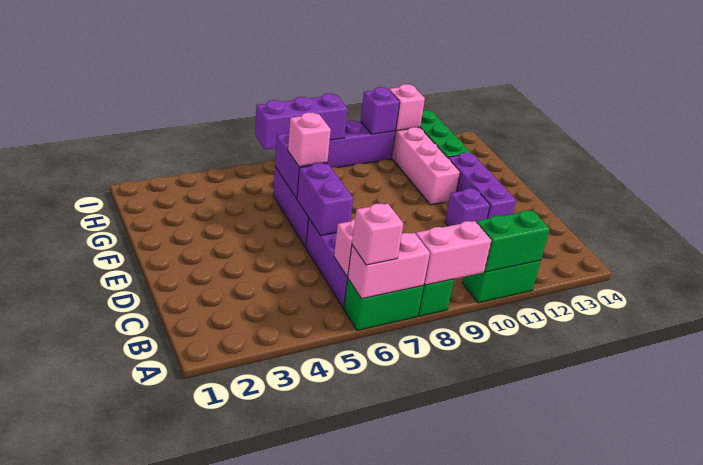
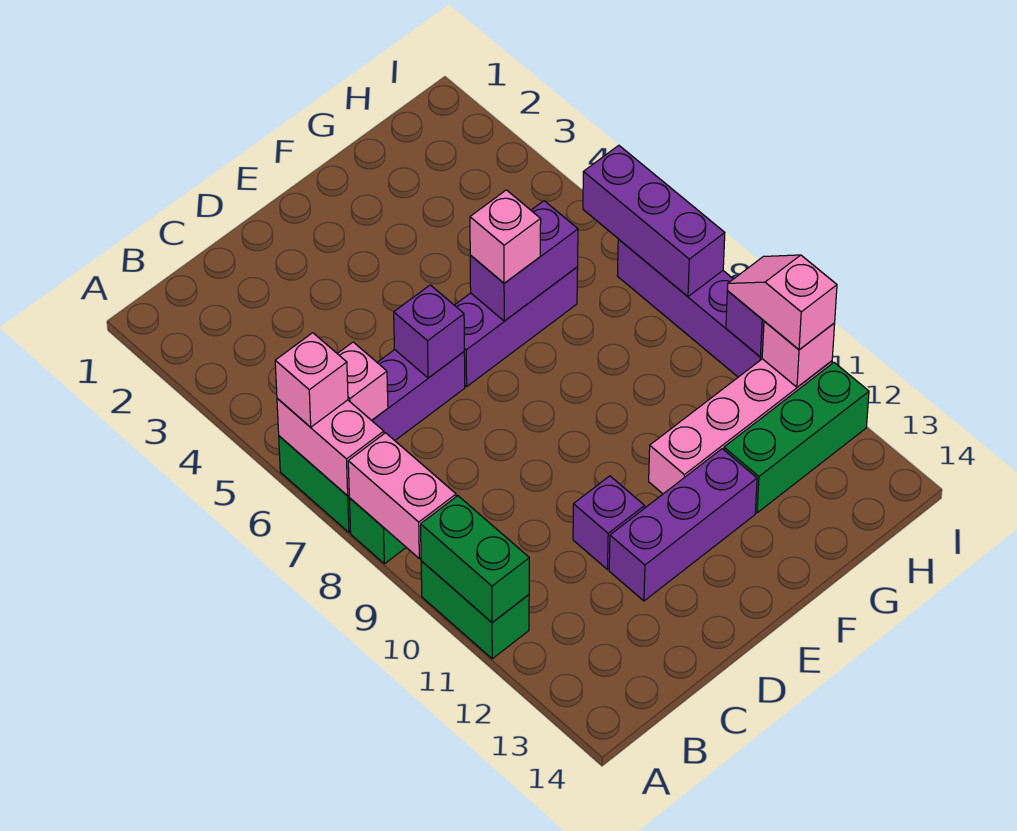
purple brick D6:E6 level 2 -> purple brick D6 level 2
none -> pink slope I10:I11 level 3 top 11

